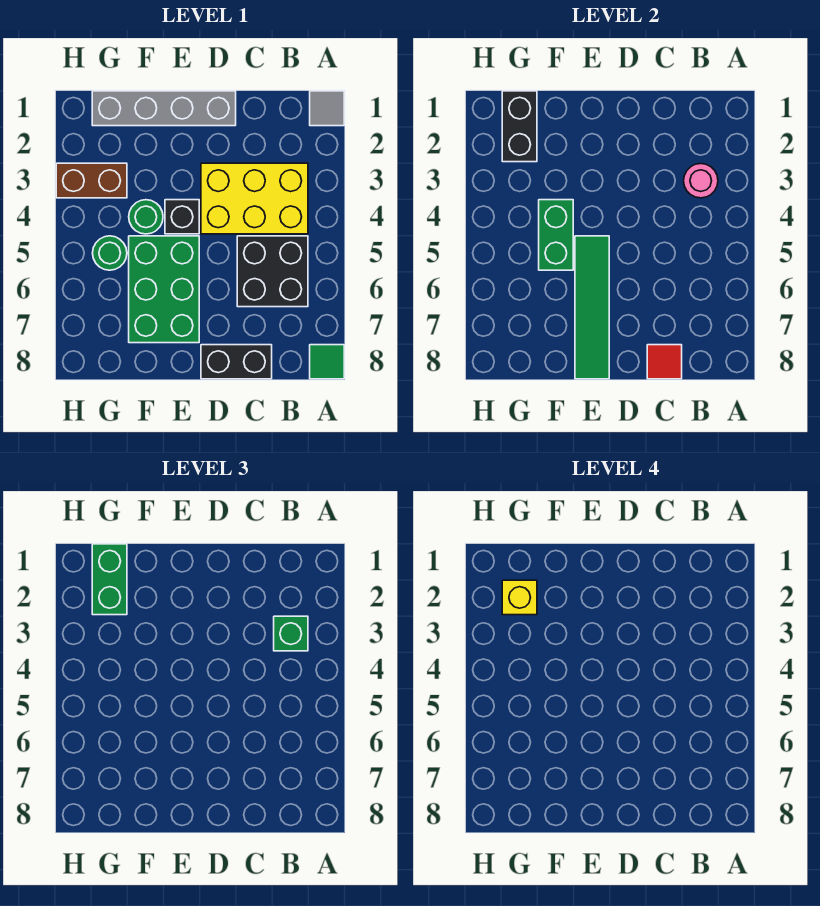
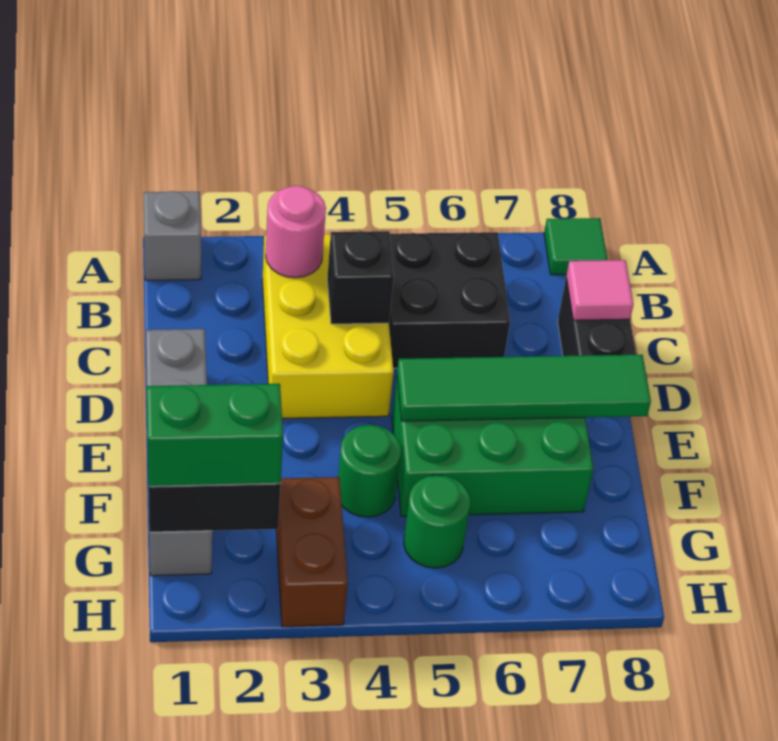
grey tile A1 level 1 -> grey brick A1 level 1
green brick B3 level 3 -> none
red tile C8 level 2 -> pink tile C8 level 2
black brick E4 level 1 -> black brick C4 level 2
green brick F4:F5 level 2 -> none
yellow brick G2 level 4 -> none

